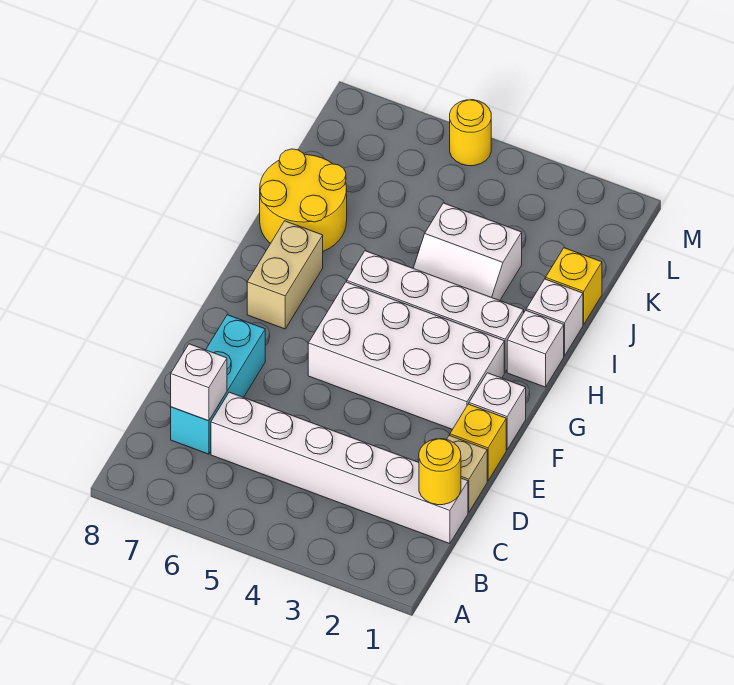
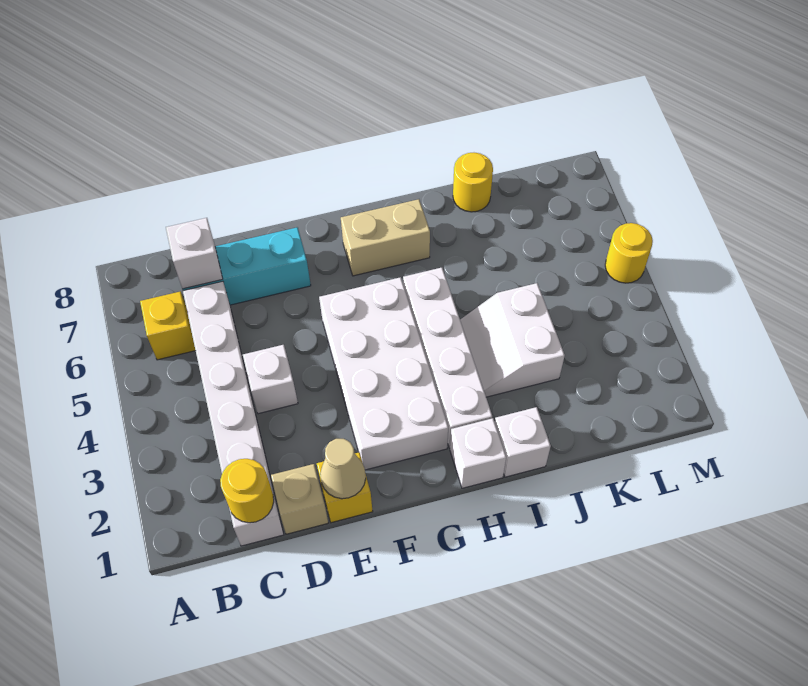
none -> tan cone E1 level 2
white brick F1 level 1 -> white brick D4 level 1
yellow round brick I7:J8 level 1 -> yellow round brick J8 level 1
yellow brick J1 level 1 -> yellow brick B6 level 1

